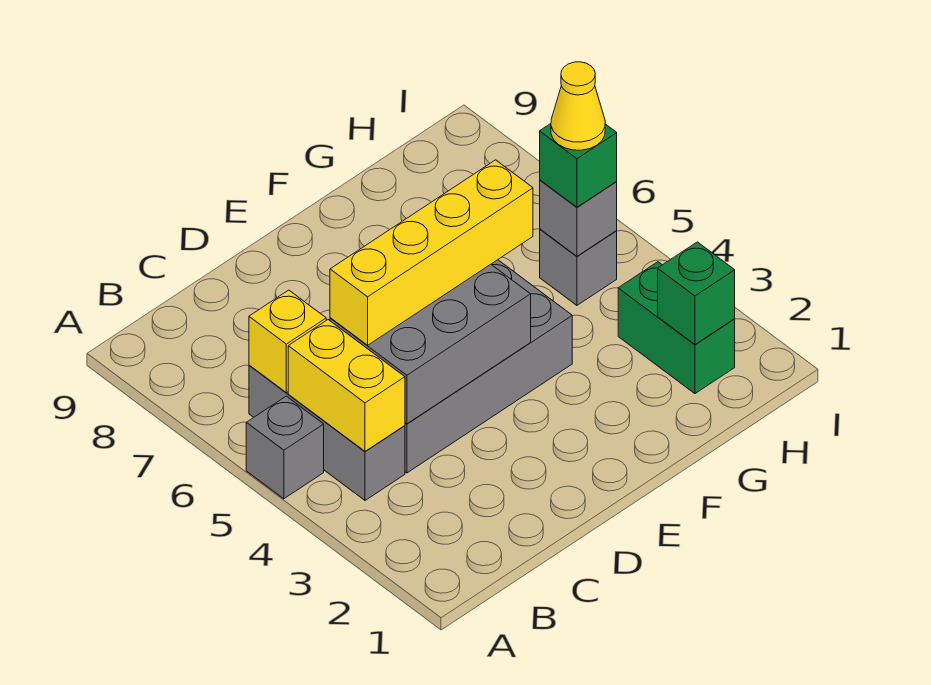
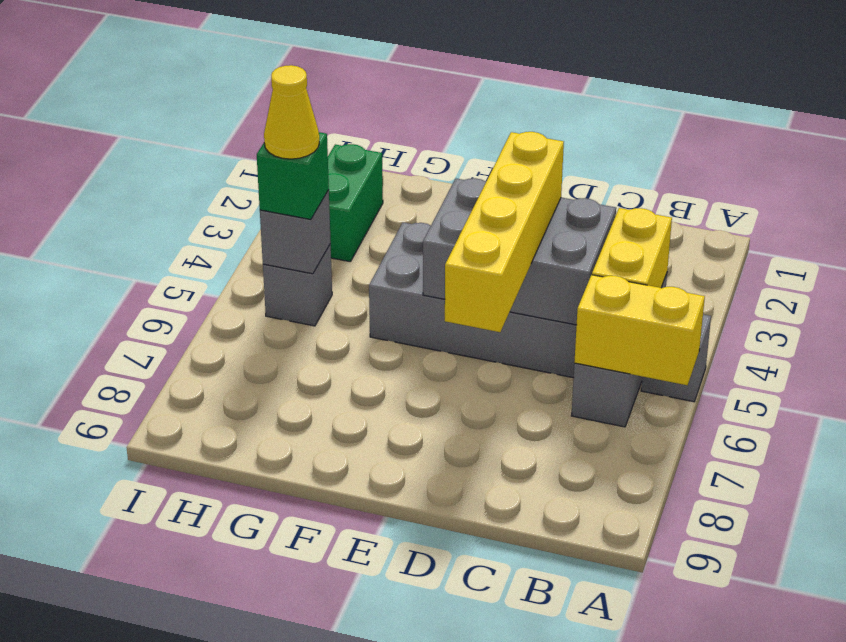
yellow brick B6 level 2 -> yellow brick A6:B6 level 2
yellow brick C5:F5 level 3 -> yellow brick D4:D7 level 3
green brick H2 level 2 -> none

